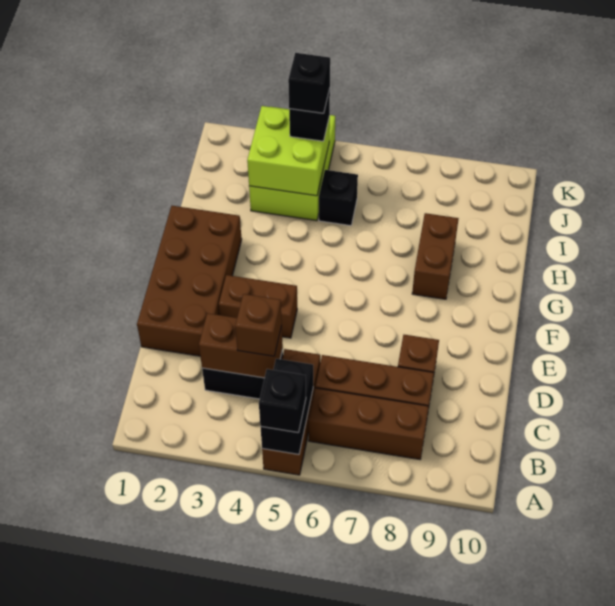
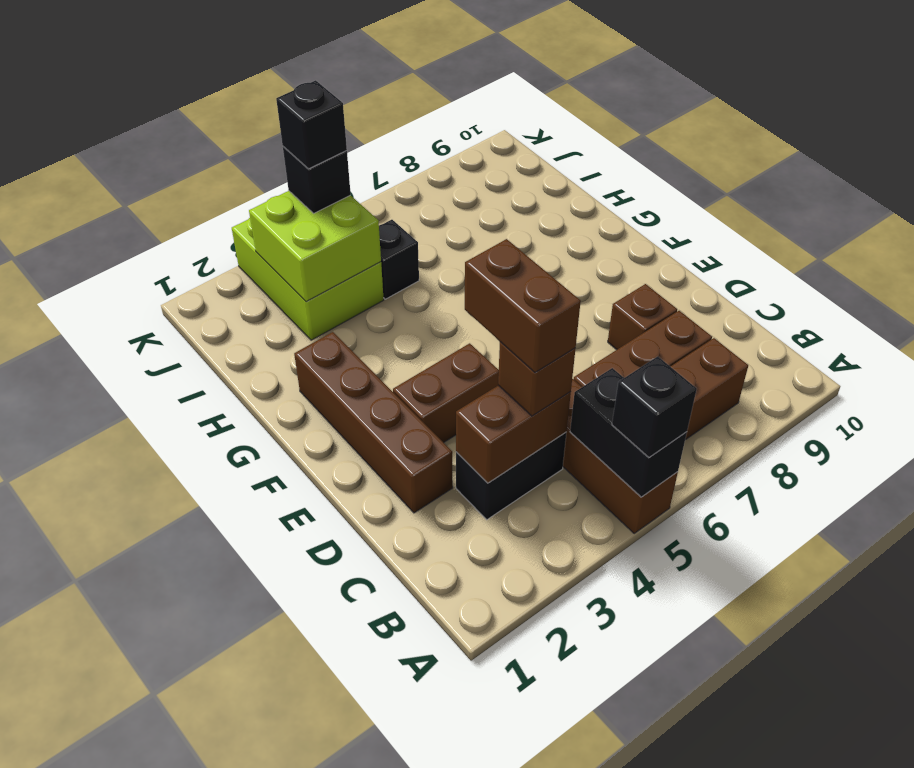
brown brick D1:G2 level 1 -> brown brick D2:G2 level 1
brown brick G8:H8 level 1 -> brown brick C4:D4 level 4

